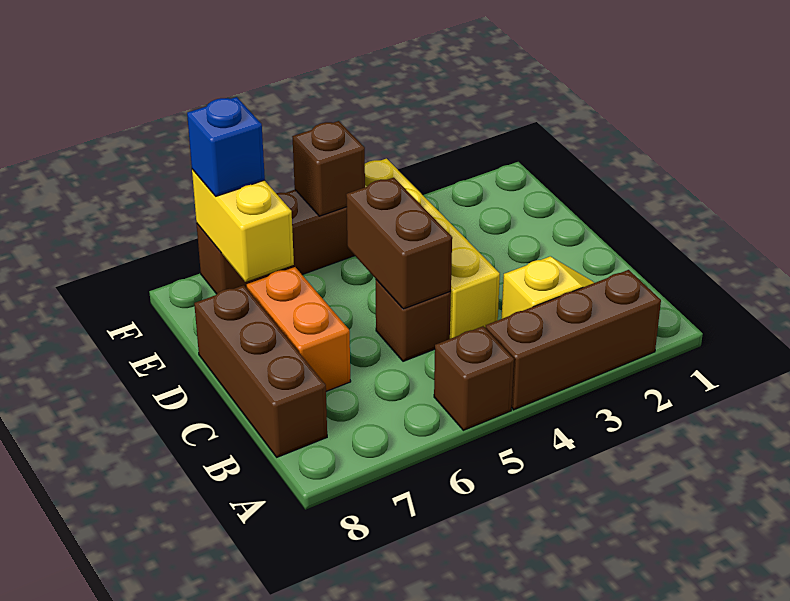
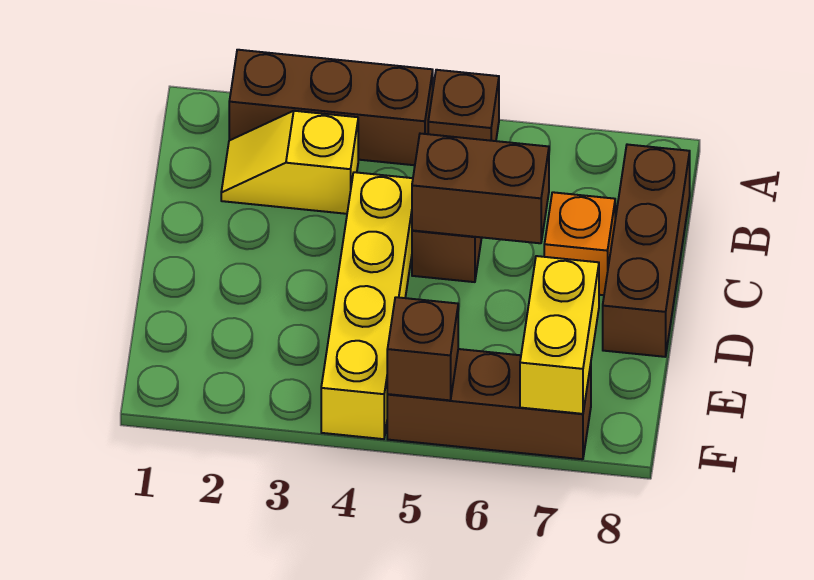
brown brick C5:D5 level 2 -> brown brick C5:C6 level 2
orange brick C7:D7 level 1 -> orange brick C7 level 1
blue brick F7 level 3 -> none

